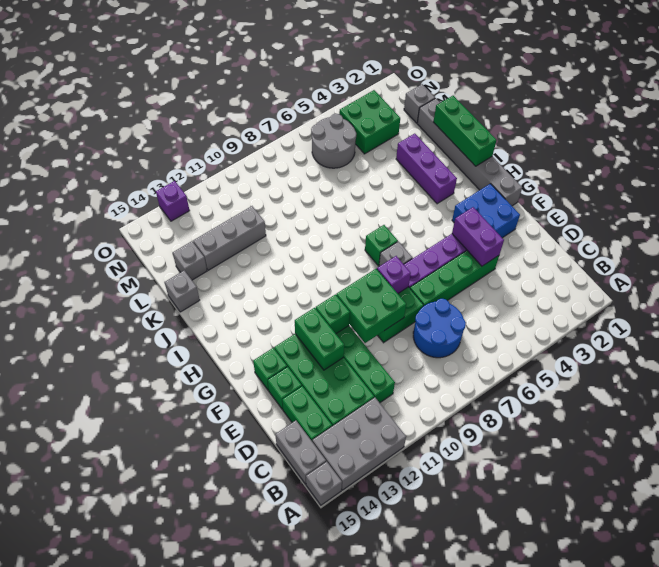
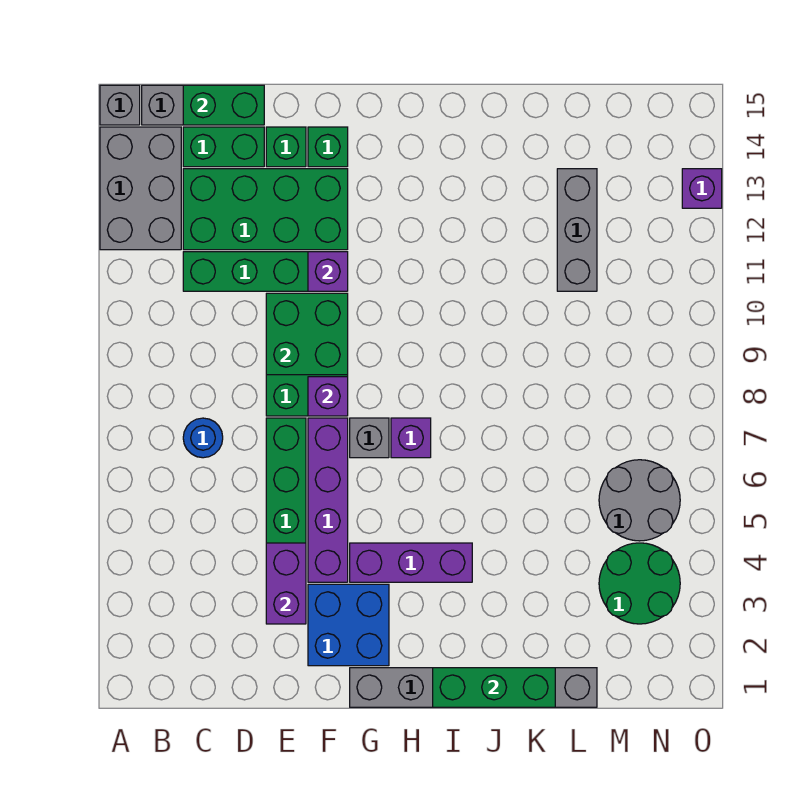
blue round brick C7:D8 level 1 -> blue round brick C7 level 1
purple brick E4:F4 level 2 -> purple brick E3:E4 level 2
green brick E12:F12 level 2 -> green brick C15:D15 level 2
green brick F11 level 2 -> purple brick F11 level 2
green brick H7 level 1 -> purple brick H7 level 1
purple brick I3:K3 level 1 -> purple brick G4:I4 level 1
grey brick K15 level 1 -> none
grey brick L14 level 1 -> none
grey brick M1 level 1 -> none
green brick M3:N4 level 1 -> green round brick M3:N4 level 1

